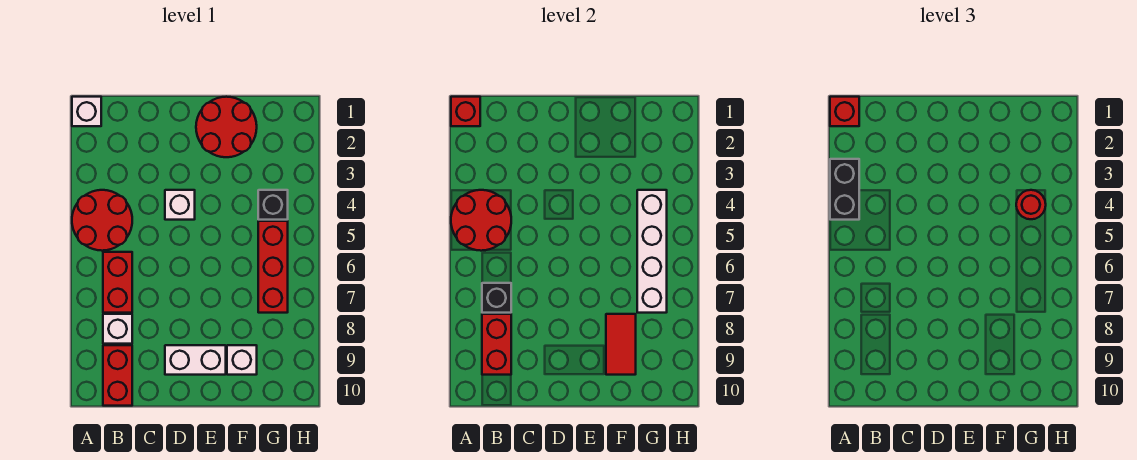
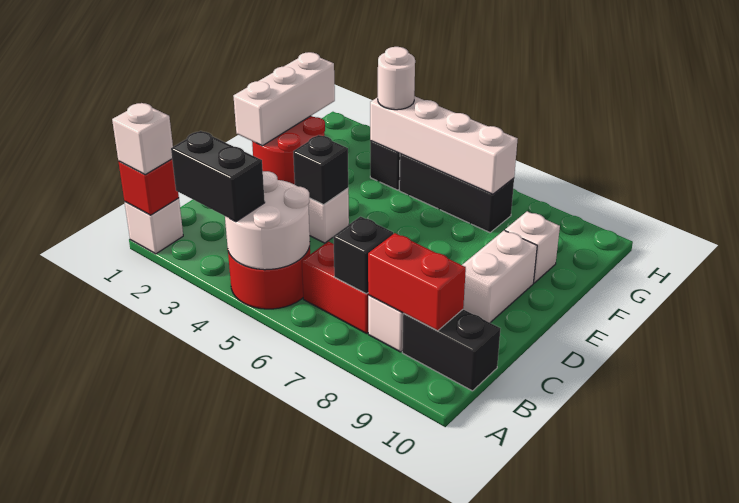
red brick A1 level 3 -> white brick A1 level 3
red round brick A4:B5 level 2 -> white round brick A4:B5 level 2
red brick B9:B10 level 1 -> black brick B9:B10 level 1
none -> black brick D4 level 2
none -> white brick E1:G1 level 2
red tile F8:F9 level 2 -> none
red round brick G4 level 3 -> white round brick G4 level 3
red brick G5:G7 level 1 -> black brick G5:G7 level 1

